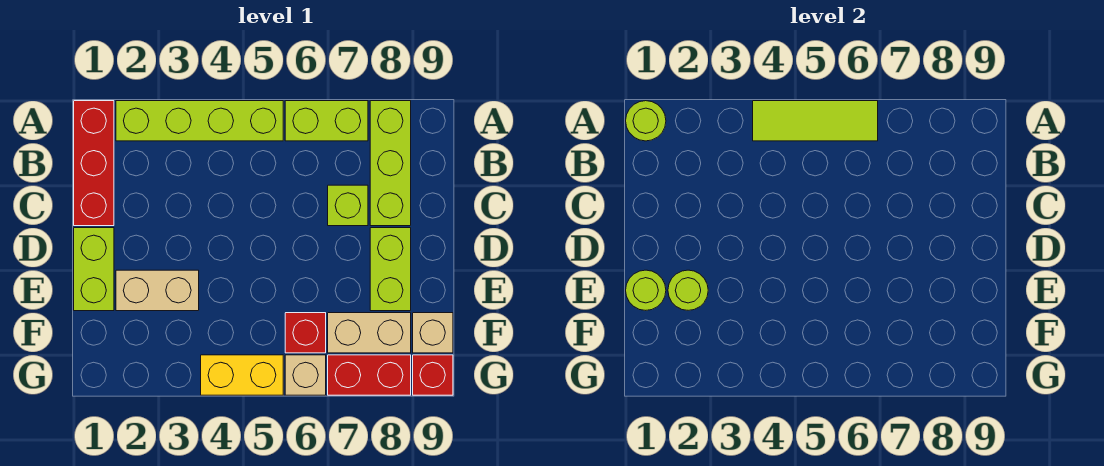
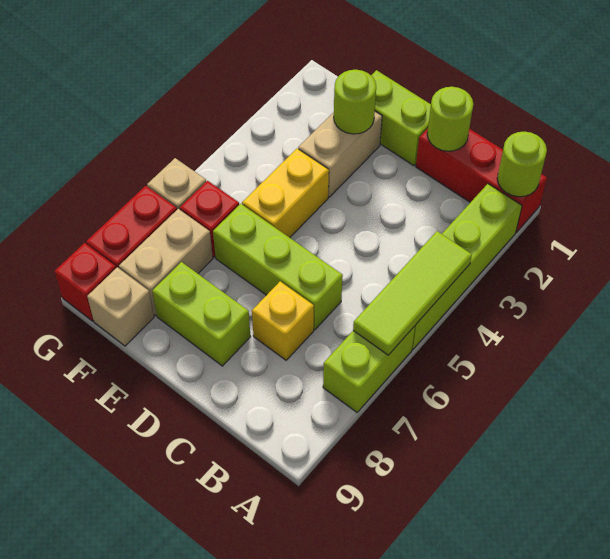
lime brick A8:C8 level 1 -> lime brick C6:E6 level 1
lime brick C7 level 1 -> yellow brick C7 level 1
lime round brick E1 level 2 -> lime round brick C1 level 2
yellow brick G4:G5 level 1 -> yellow brick E4:E5 level 1

